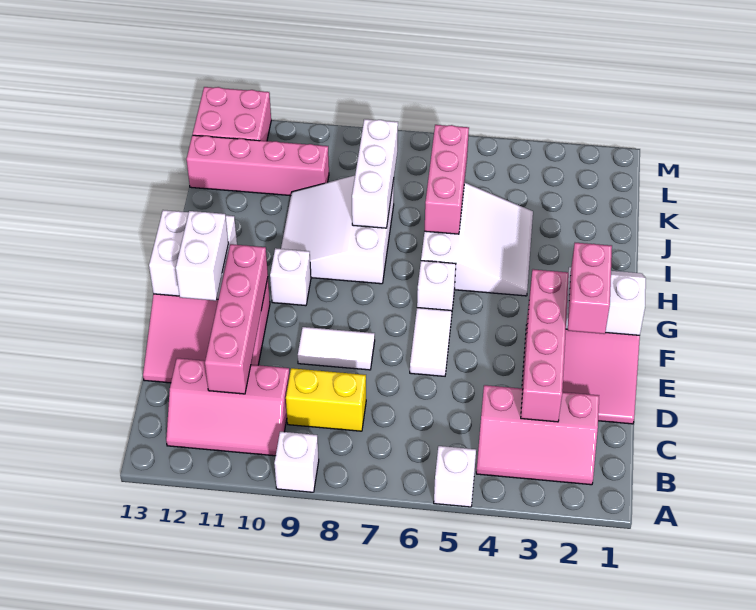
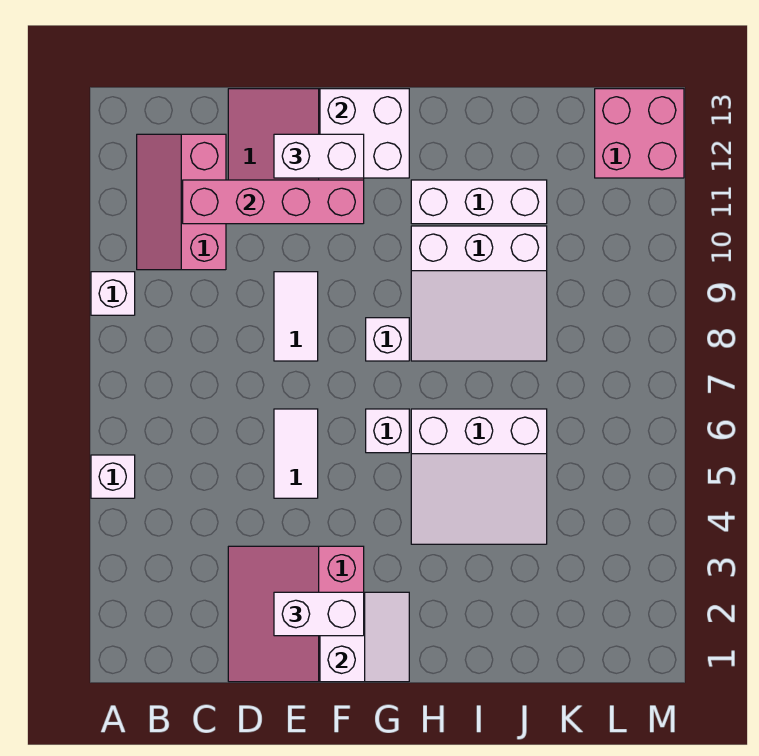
pink slope B2:C4 level 1 top C -> none
pink brick C3:F3 level 2 -> none
yellow brick C8:C9 level 1 -> none
pink brick E2:F2 level 3 -> white brick E2:F2 level 3
white tile E6:F6 level 1 -> white tile E5:E6 level 1
white brick G10 level 1 -> white brick G8 level 1
white slope H8:J10 level 1 top 8 -> white slope H8:J10 level 1 top 10
pink brick I6:K6 level 2 -> none
white brick I8:K8 level 2 -> white brick H11:J11 level 1
pink brick K10:K13 level 1 -> none

